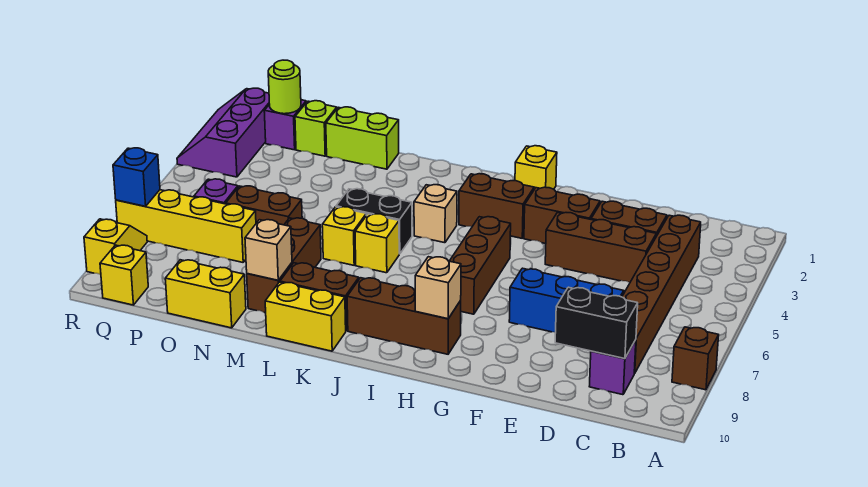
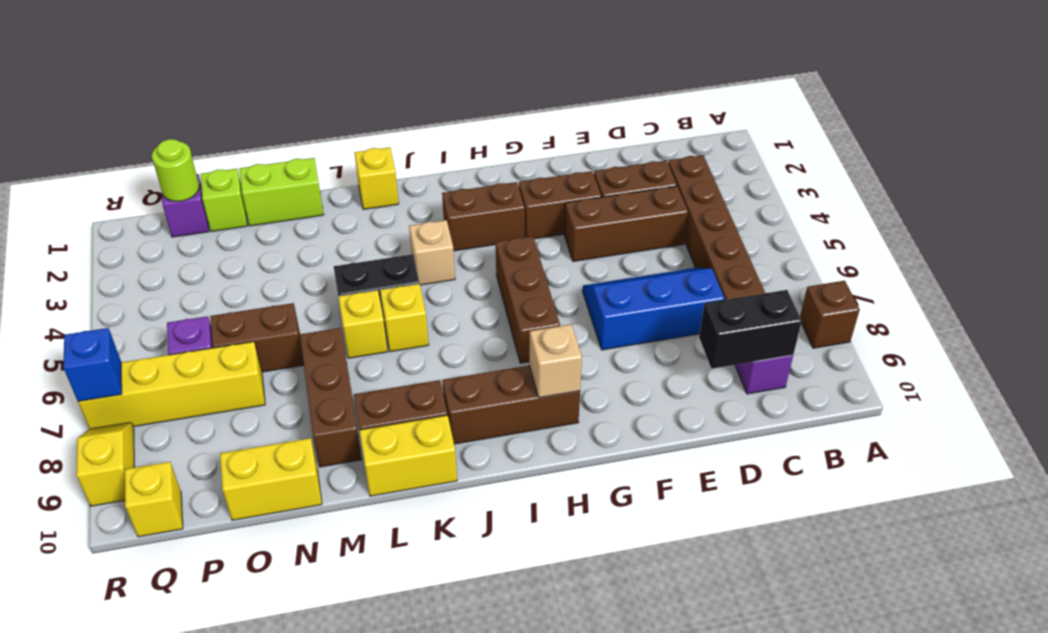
yellow brick H1 level 1 -> yellow brick K1 level 1
tan brick M9 level 2 -> none
purple slope Q1:R3 level 1 top Q -> none

